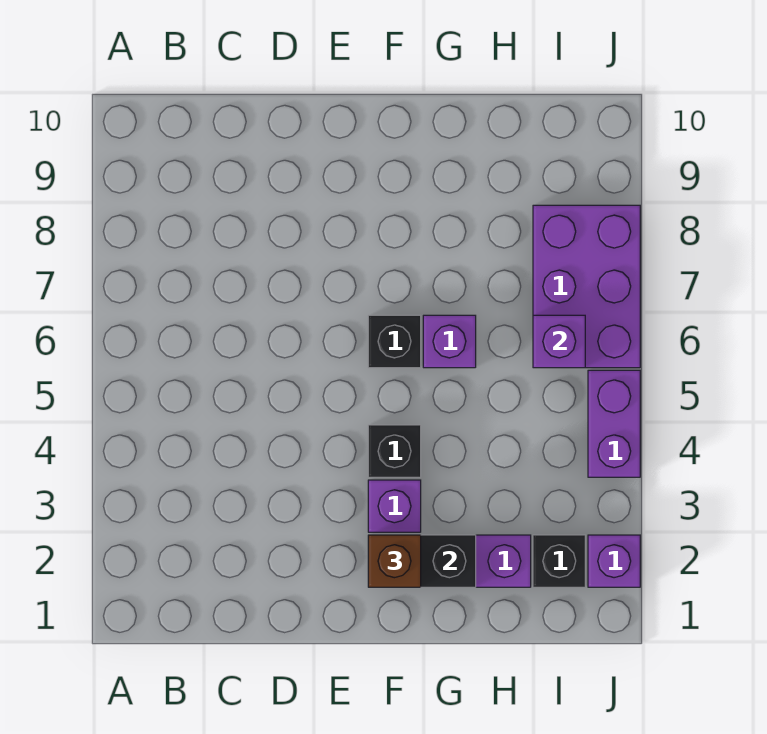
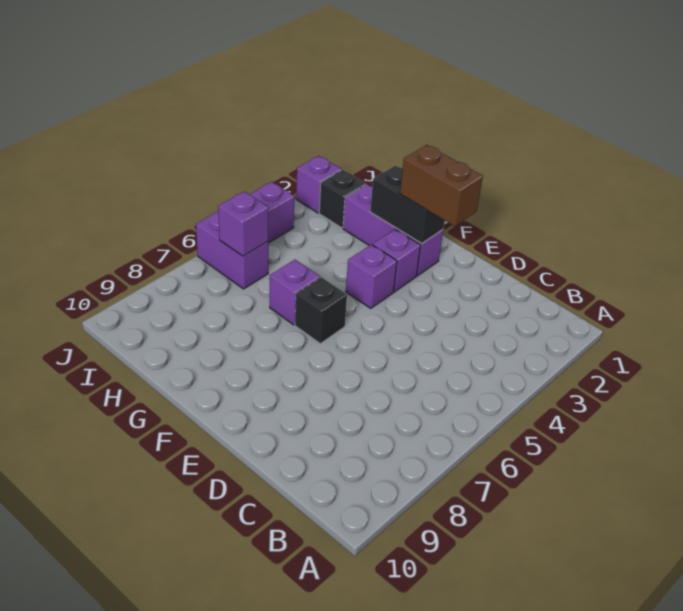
brown brick F2 level 3 -> brown brick E2:F2 level 3
black brick F4 level 1 -> purple brick F4 level 1
purple brick I6:J8 level 1 -> purple brick I6:J6 level 1

